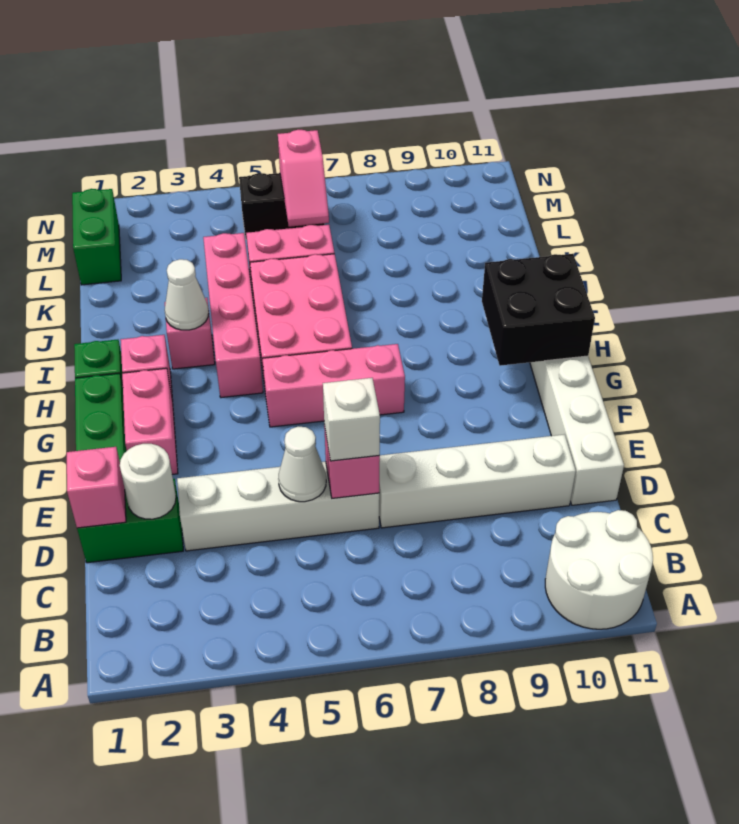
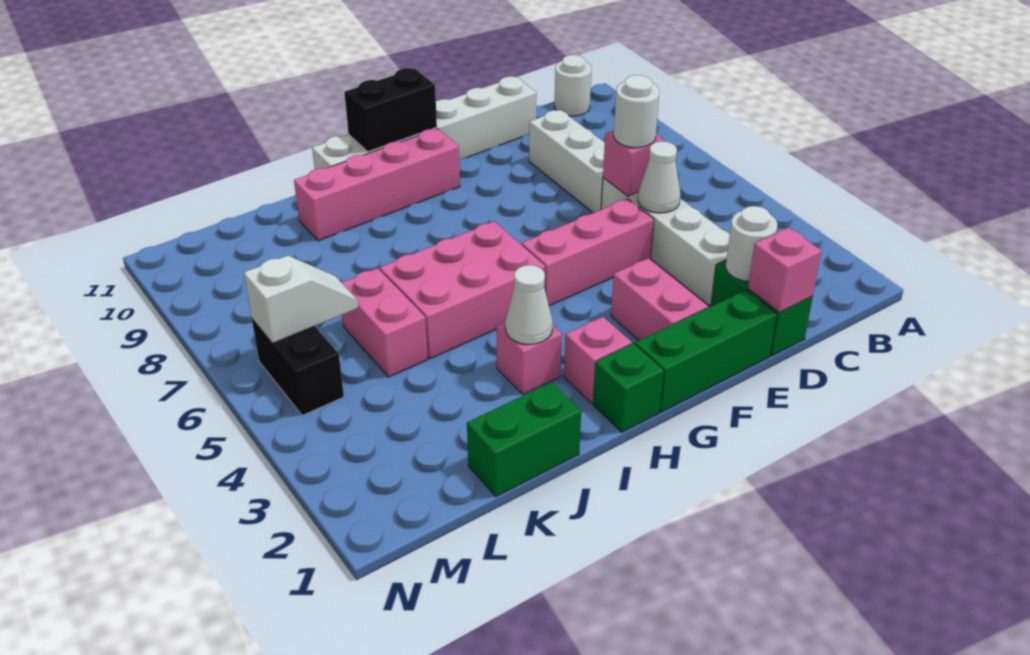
white round brick A10:B11 level 1 -> white round brick B11 level 1
white brick D6 level 3 -> white round brick D6 level 3
white brick D7:D10 level 1 -> white brick D7:D9 level 1
pink brick F2:G2 level 1 -> pink brick F2:F3 level 1
pink brick G5:G7 level 1 -> pink brick E5:G5 level 1
black brick G10:H11 level 2 -> black brick G11:H11 level 2
pink brick H4:K4 level 1 -> pink brick G10:J10 level 1
green brick L1:M1 level 1 -> green brick J1:K1 level 1
pink slope L6:M6 level 2 top M -> white slope L6:M6 level 2 top M

